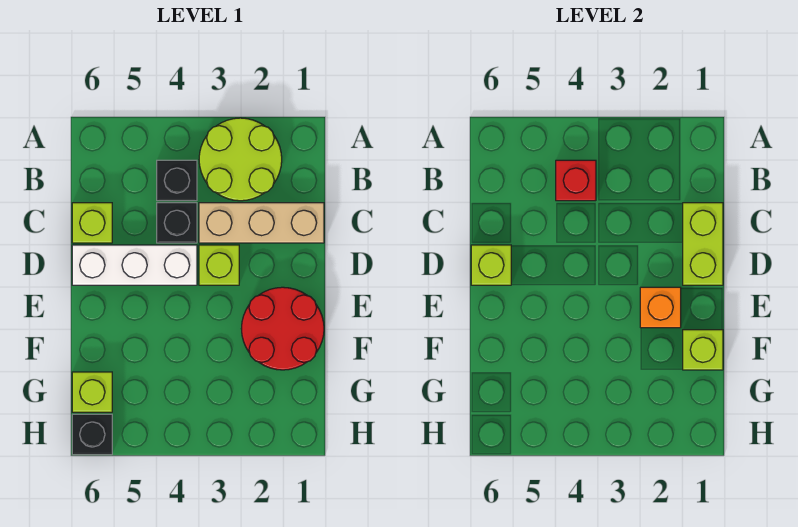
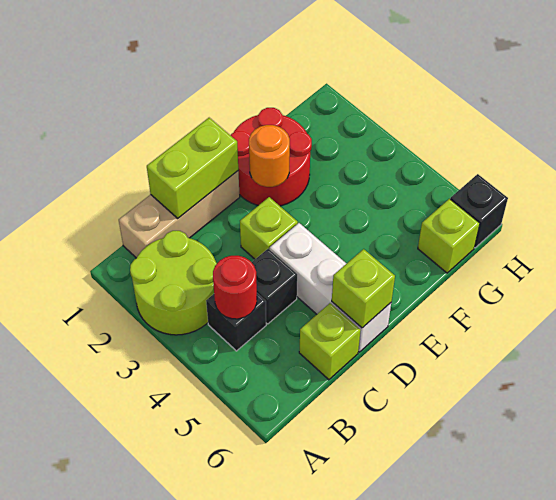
red brick B4 level 2 -> red round brick B4 level 2
tan brick C1:C3 level 1 -> tan brick B1:D1 level 1
orange brick E2 level 2 -> orange round brick E2 level 2
lime brick F1 level 2 -> none

